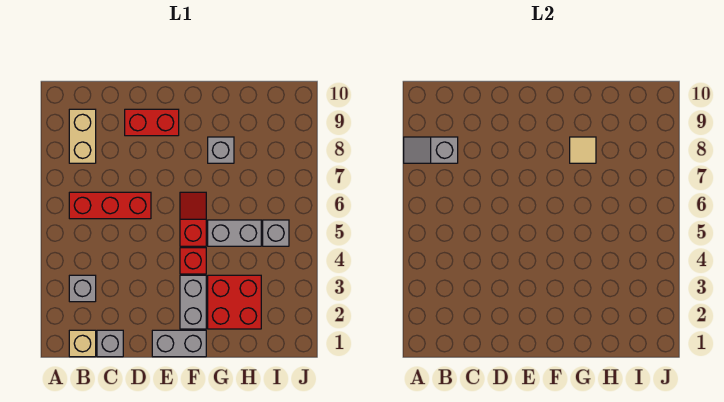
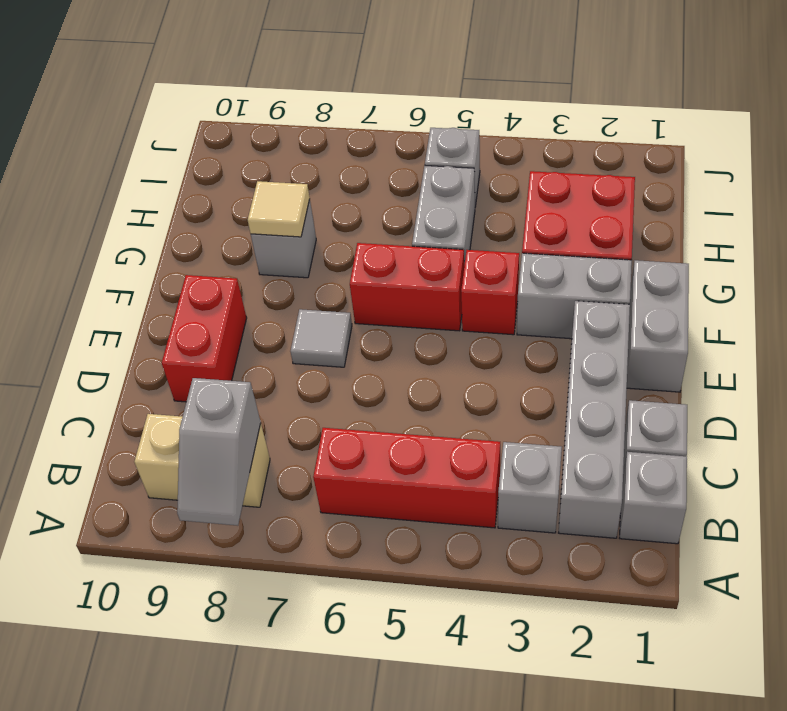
tan brick B1 level 1 -> grey brick B1 level 1
none -> grey brick B2:E2 level 1
red brick B6:D6 level 1 -> red brick B4:B6 level 1
none -> grey tile E7 level 1
red slope F5:F6 level 1 top 5 -> red brick F5:F6 level 1

